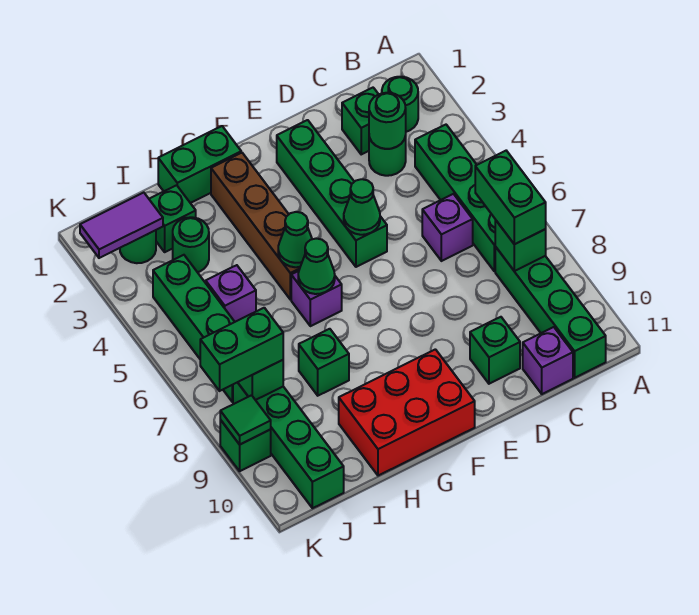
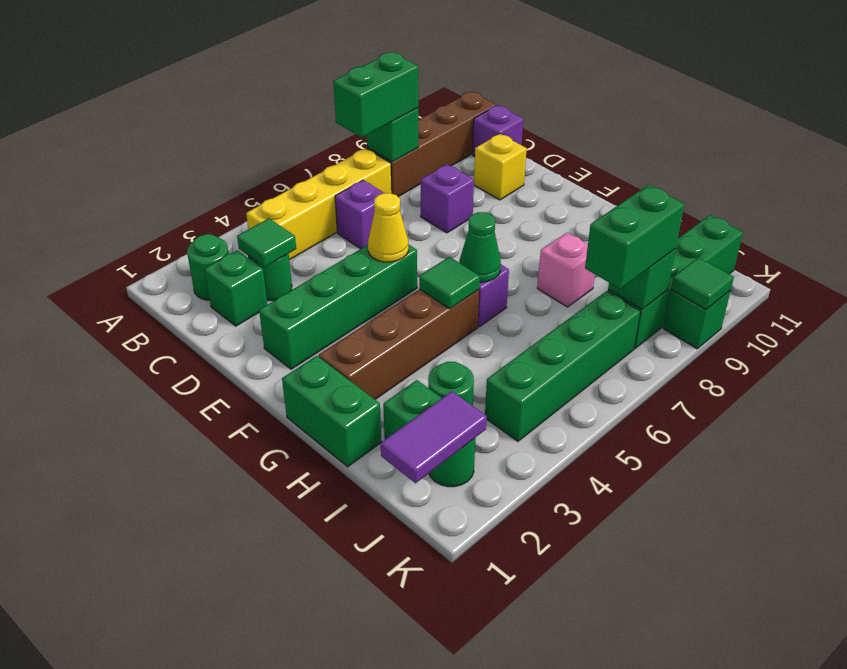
green brick B4:B7 level 1 -> yellow brick B4:B7 level 1
green brick B8:B11 level 1 -> brown brick B8:B11 level 1
green round brick C3 level 2 -> green tile C3 level 2
green brick D10 level 1 -> yellow brick D10 level 1
green cone E5 level 2 -> yellow cone E5 level 2
red brick F10:H11 level 1 -> none
green cone G5 level 2 -> green tile G5 level 2
green brick H8 level 1 -> pink brick H8 level 1
purple brick I5 level 1 -> purple brick D8 level 1
purple tile J2:K2 level 2 -> purple tile J1:J2 level 2
green brick J8:K8 level 3 -> green brick J7:J8 level 3

